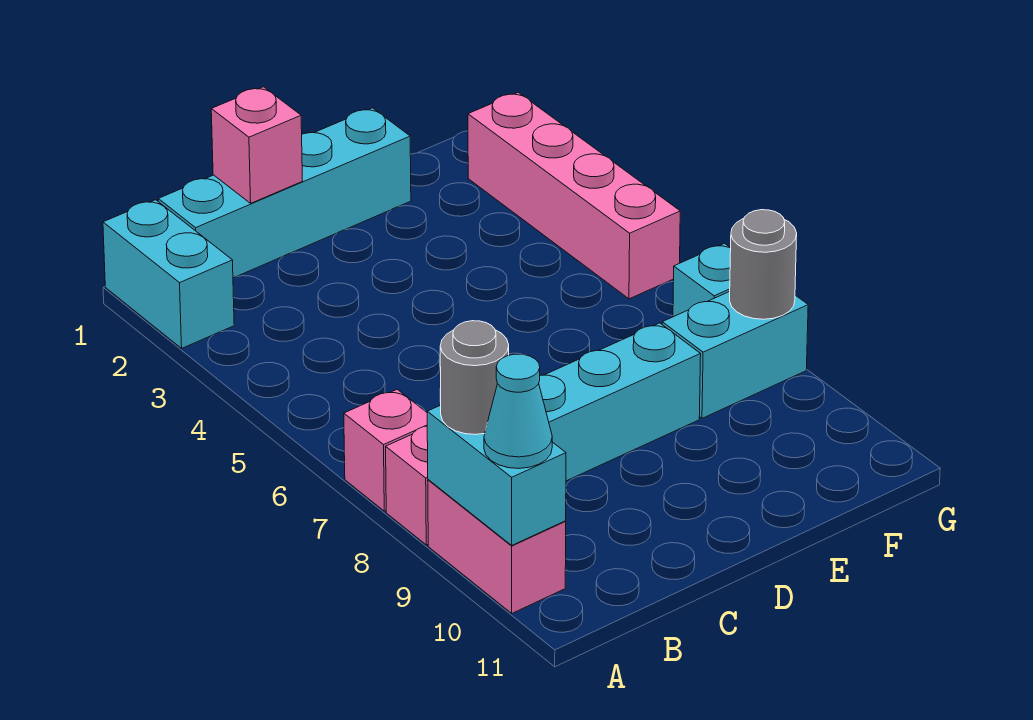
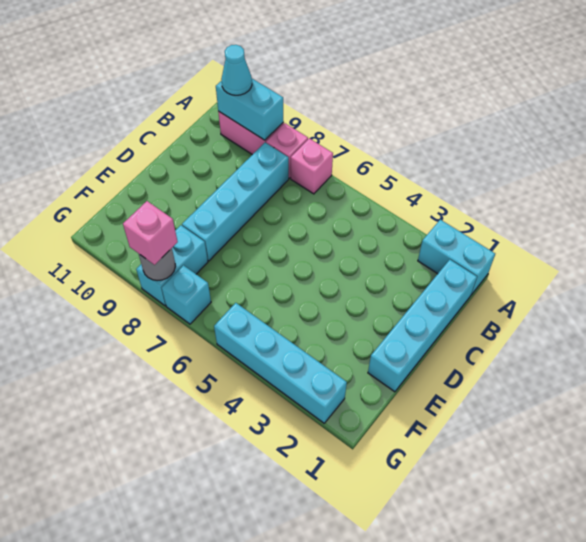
grey round brick A9 level 3 -> none
pink brick C1 level 2 -> pink brick G8 level 3
pink brick G2:G5 level 1 -> cyan brick G2:G5 level 1

